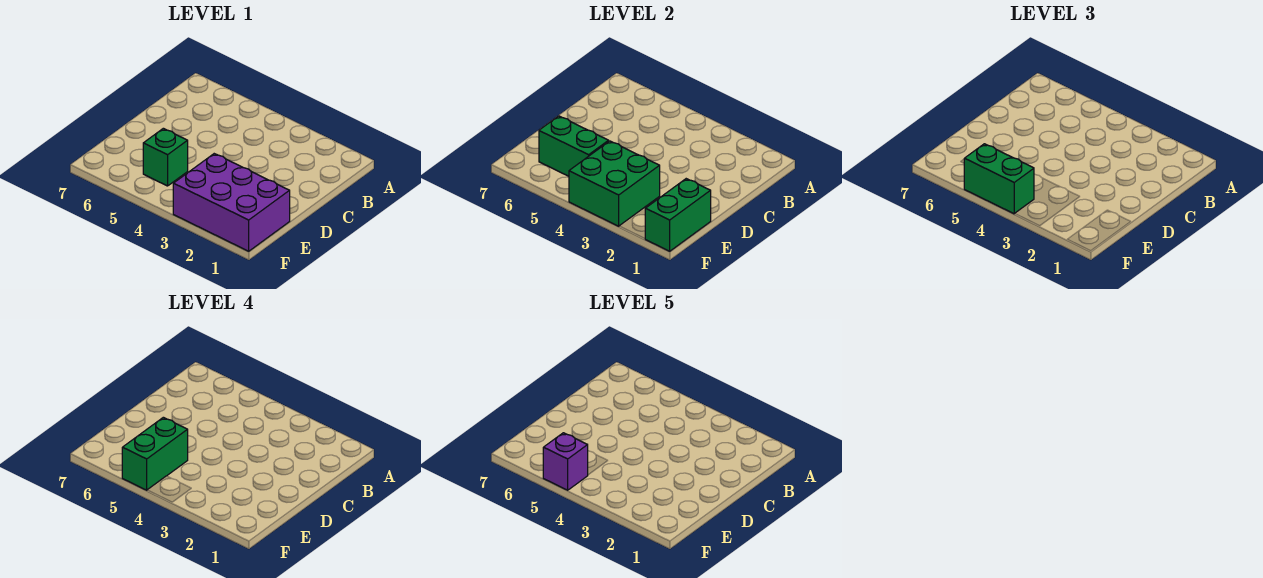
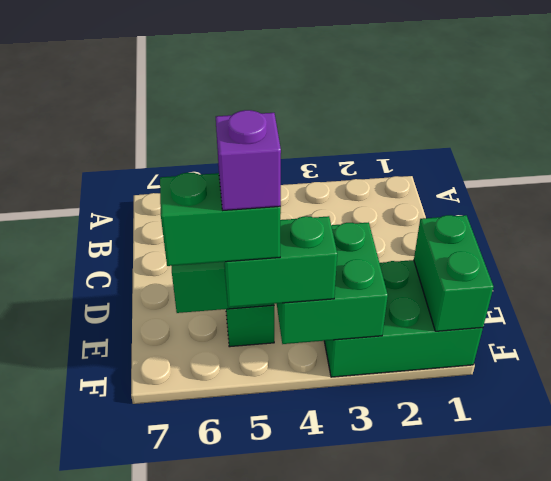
purple brick E1:F3 level 1 -> green brick E1:F3 level 1
green brick E5:F5 level 4 -> green brick F5:F6 level 4

